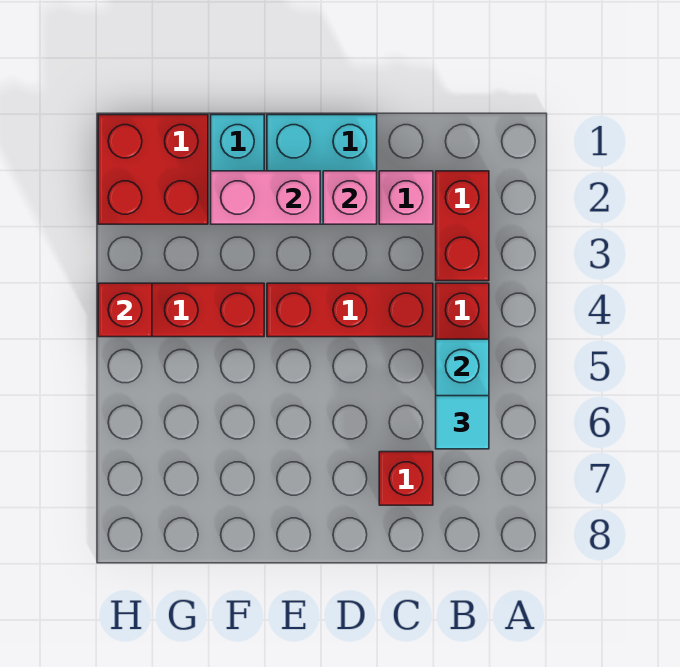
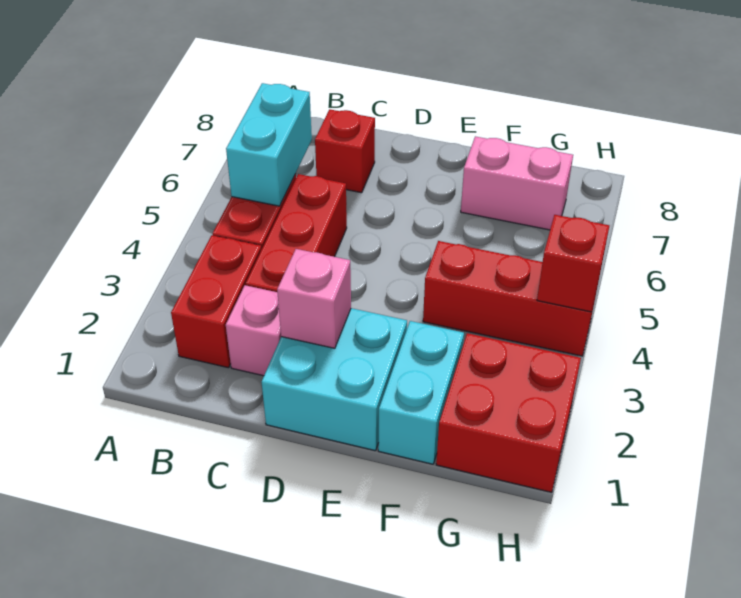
cyan tile B6 level 3 -> none
red brick C4:E4 level 1 -> red brick C3:C5 level 1
pink brick E2:F2 level 2 -> pink brick F7:G7 level 1

